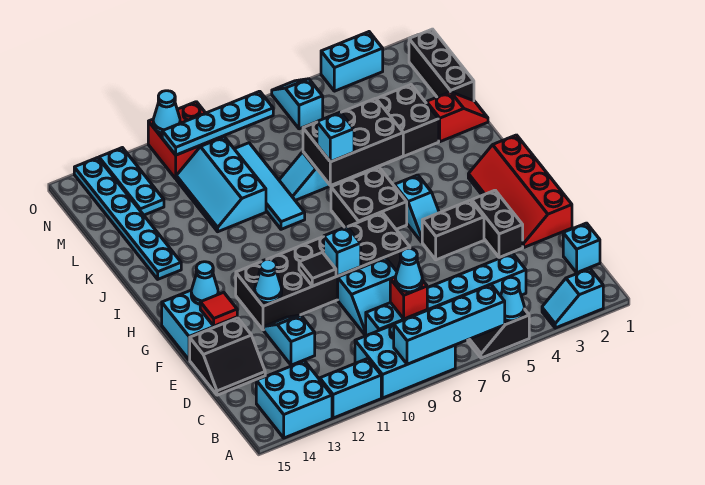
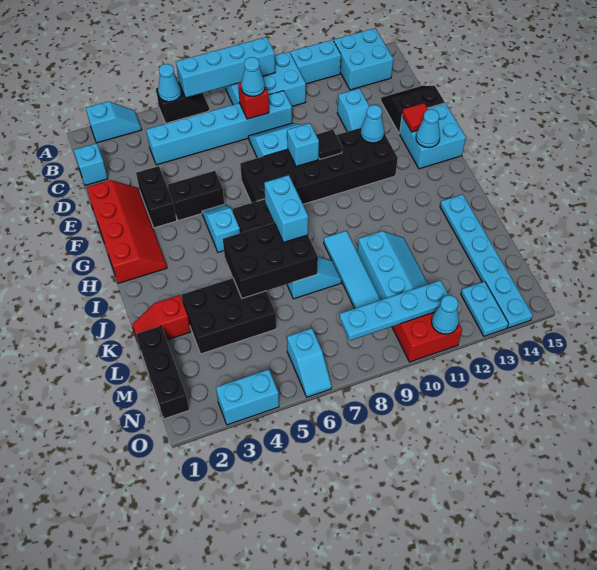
cyan brick J7 level 3 -> cyan brick I7:J7 level 3
cyan plate M13:O13 level 1 -> cyan plate N13:O13 level 1

